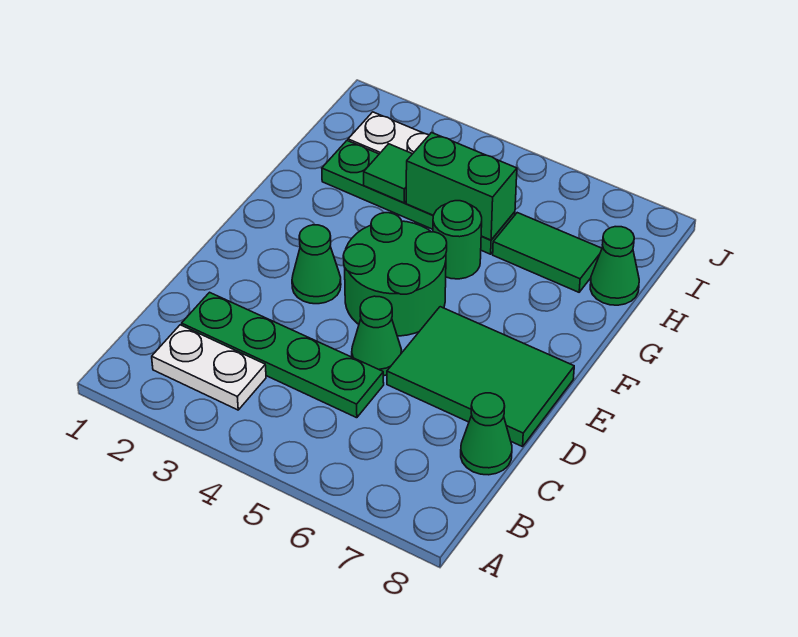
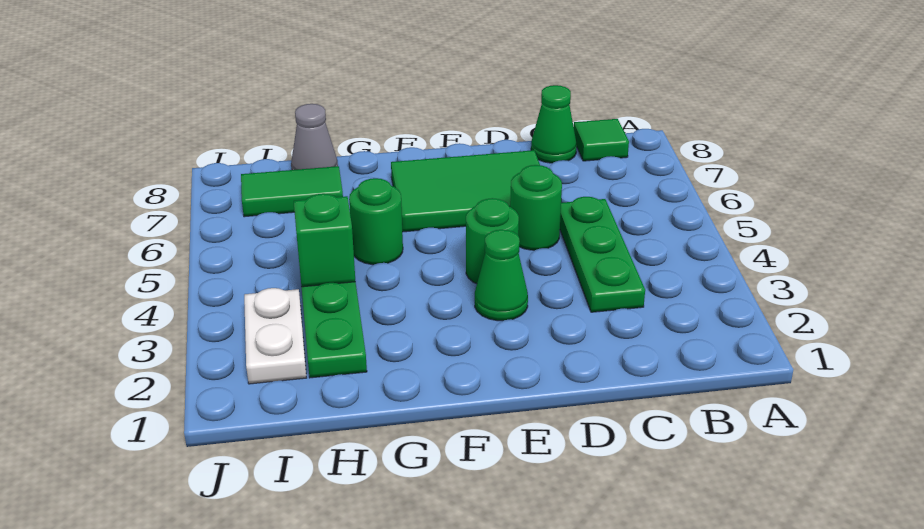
white plate B2:B3 level 1 -> none
green plate C2:C5 level 1 -> green plate C3:C5 level 1
green cone D5 level 1 -> green round brick D5 level 1
green tile D6:E8 level 1 -> green tile D6:F7 level 1
green round brick E4:F5 level 1 -> green round brick E4 level 1
green tile H3 level 2 -> green tile B8 level 1
green brick H4:H5 level 2 -> green brick H4 level 2
green tile H6:H7 level 1 -> green tile H7:I7 level 1
green cone H8 level 1 -> grey cone H8 level 1

